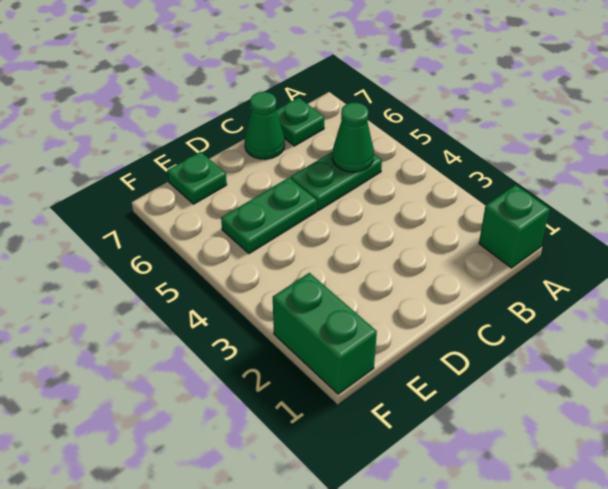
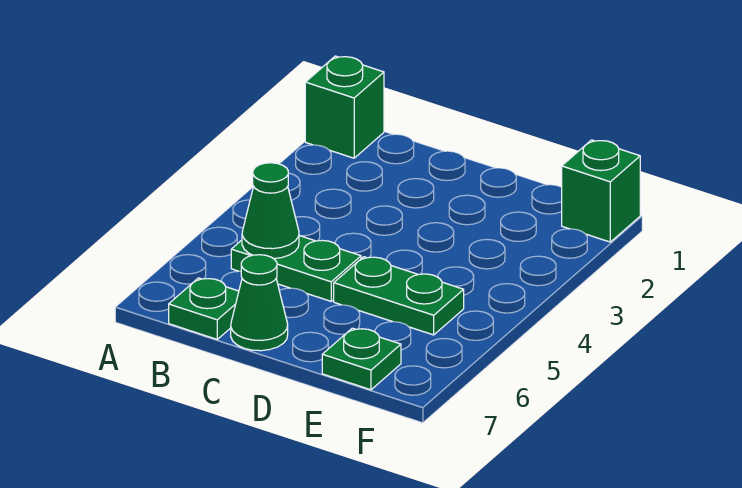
green brick F1:F2 level 1 -> green brick F1 level 1

